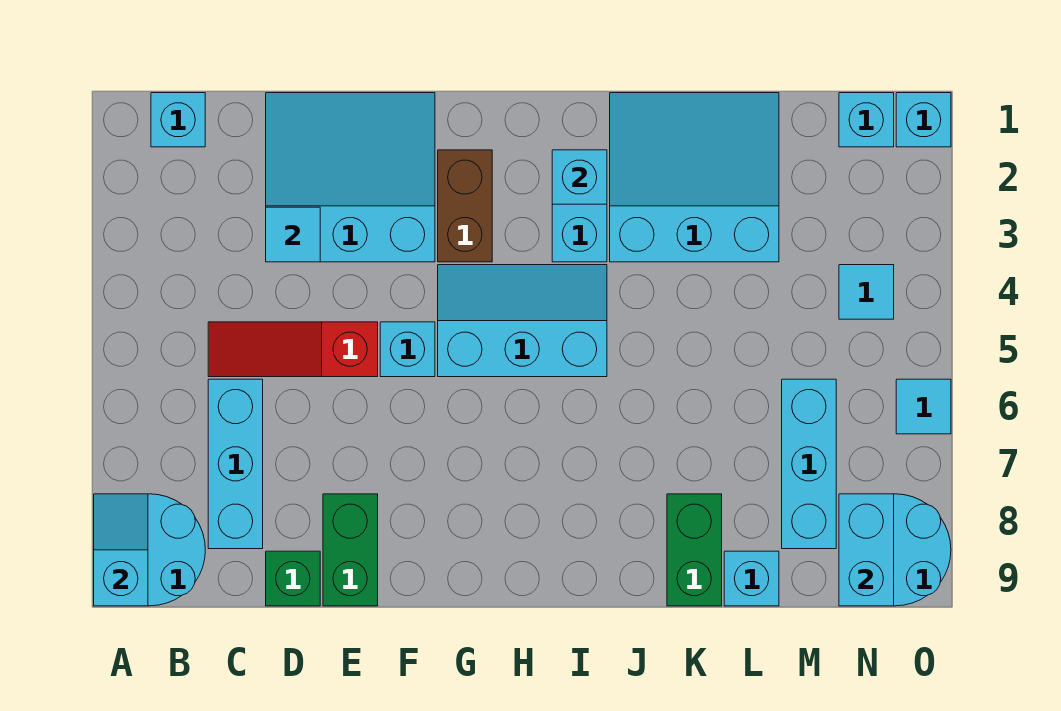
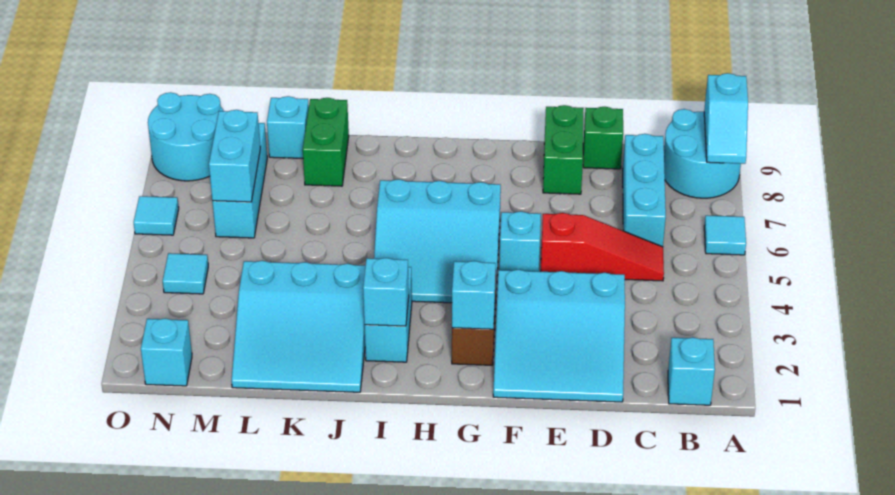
cyan tile D3 level 2 -> cyan tile A6 level 1
cyan slope G4:I5 level 1 top 5 -> cyan slope G4:I6 level 1 top 6
cyan brick N8:N9 level 2 -> cyan brick M6:M7 level 2
cyan brick O1 level 1 -> cyan brick G2 level 2

